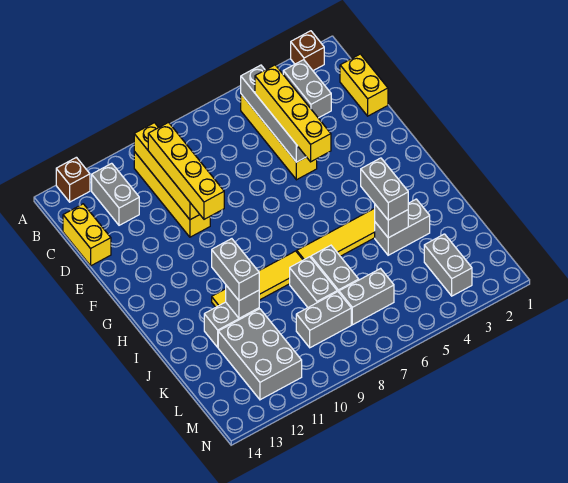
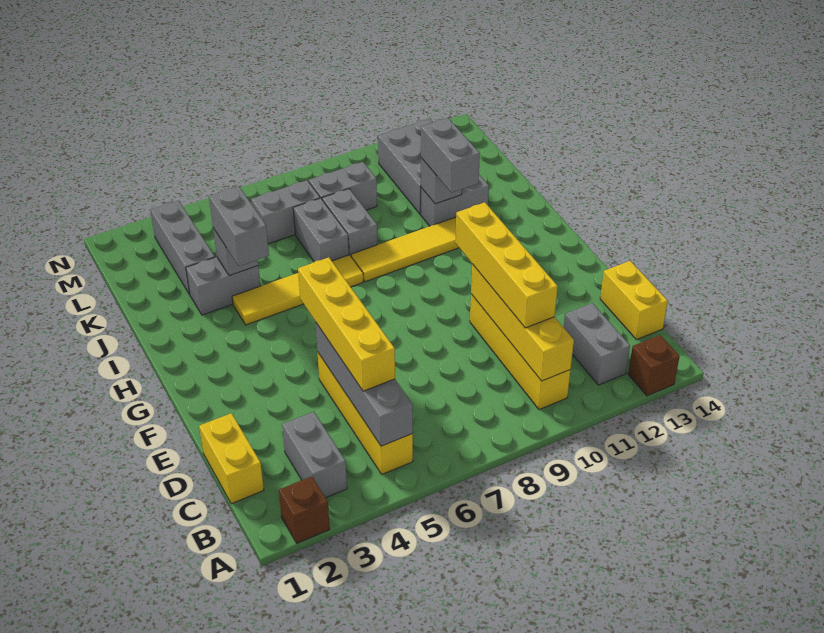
grey brick L3:M3 level 1 -> grey brick K3:M3 level 1

